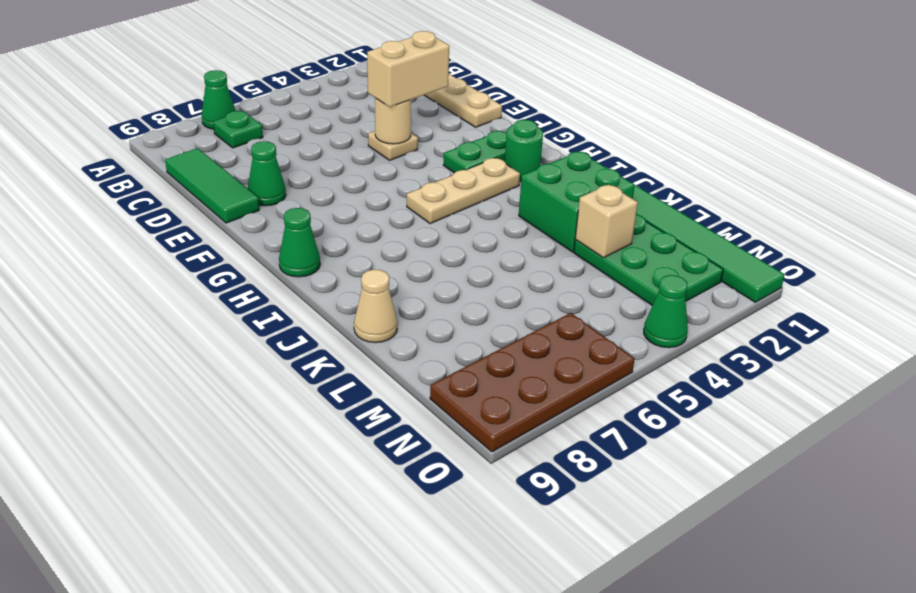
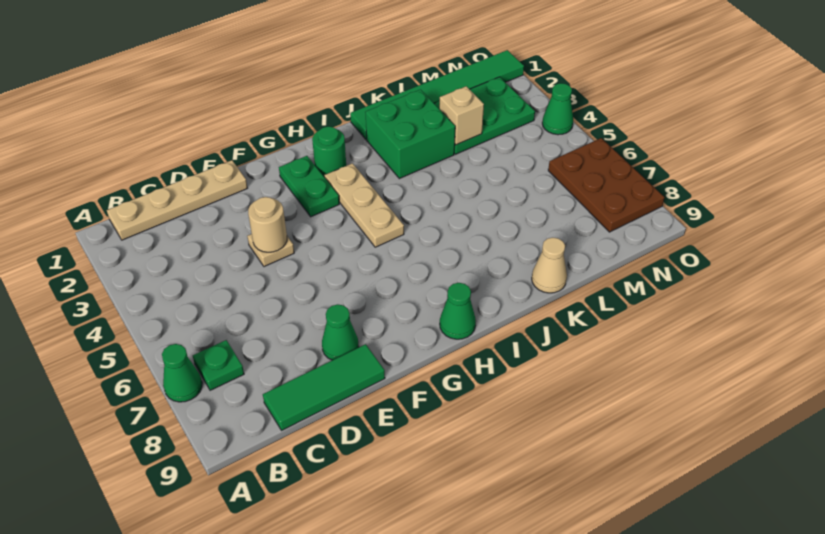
tan brick E3:E4 level 3 -> none
brown plate N6:O9 level 1 -> brown plate N6:O8 level 1

